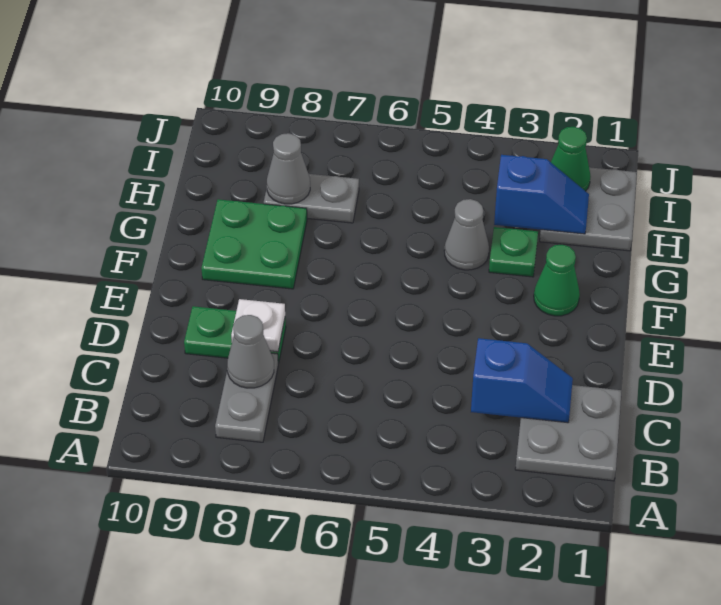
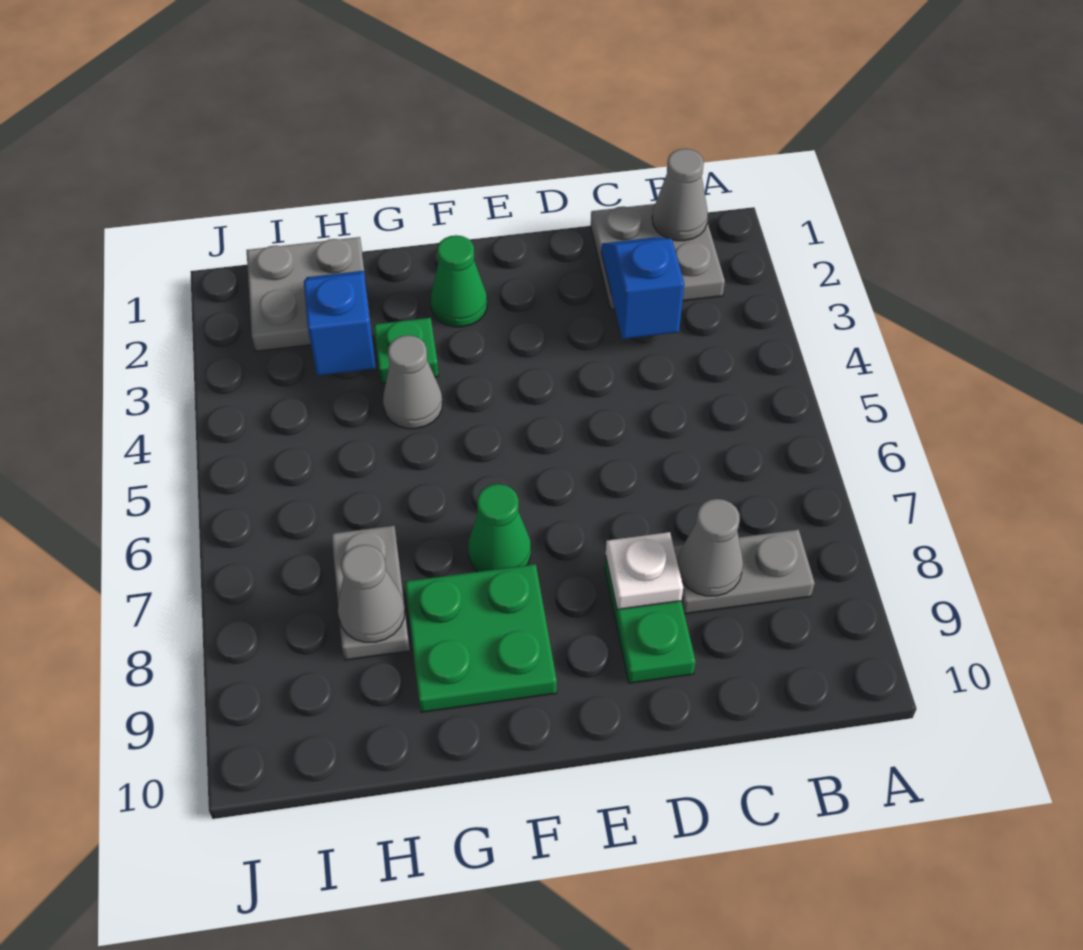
none -> grey cone B1 level 2
green cone I2 level 2 -> green cone F7 level 1

